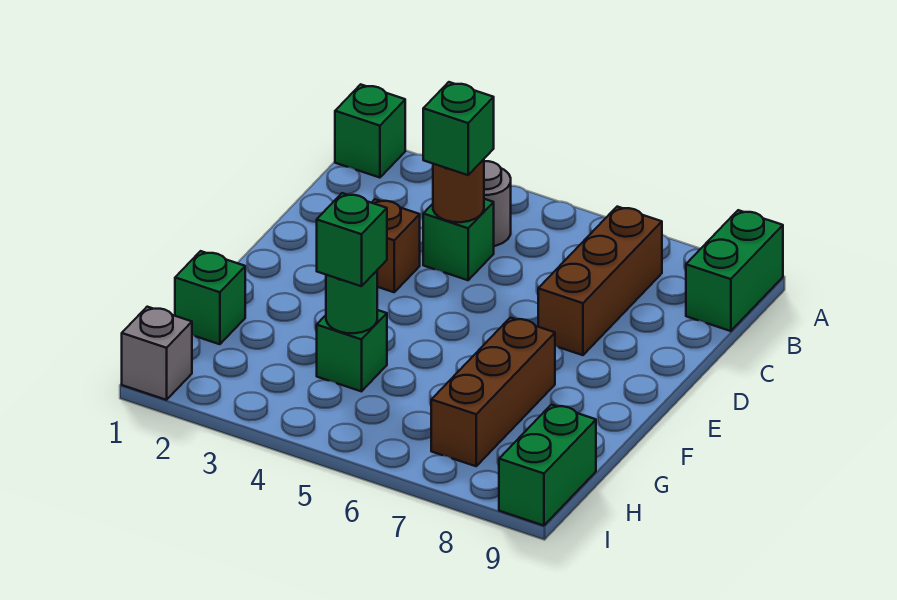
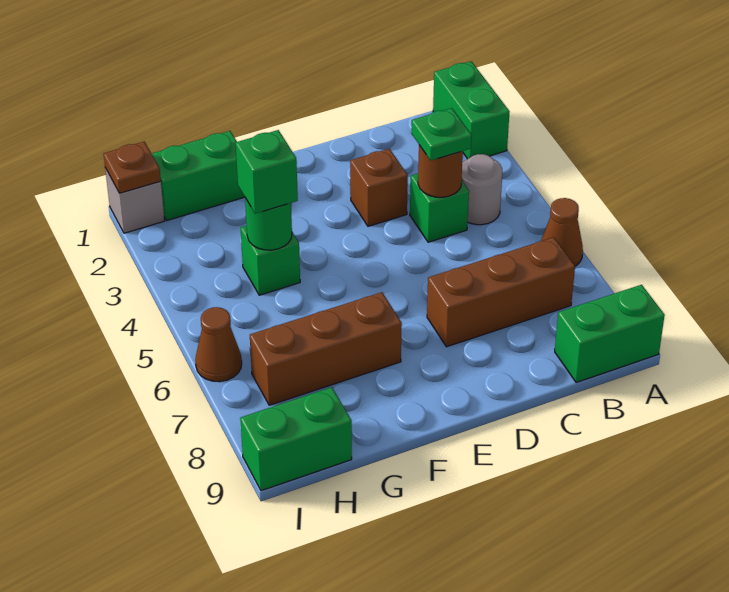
green brick A1 level 1 -> green brick A1:A2 level 1
none -> brown cone A6 level 1
green brick C4 level 3 -> green plate C4 level 3
green brick G1 level 1 -> green brick G1:H1 level 1
none -> brown plate I1 level 2
none -> brown cone I6 level 1

